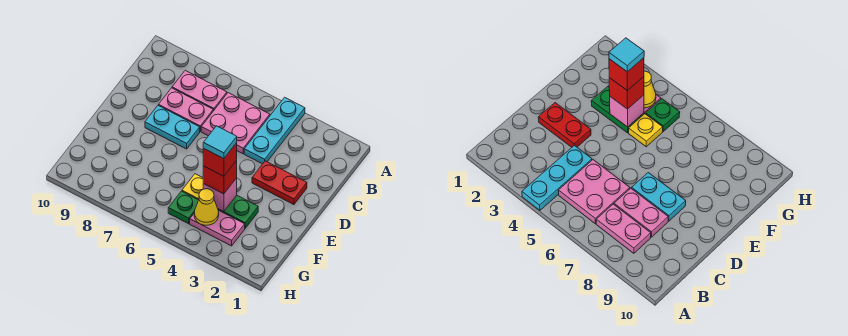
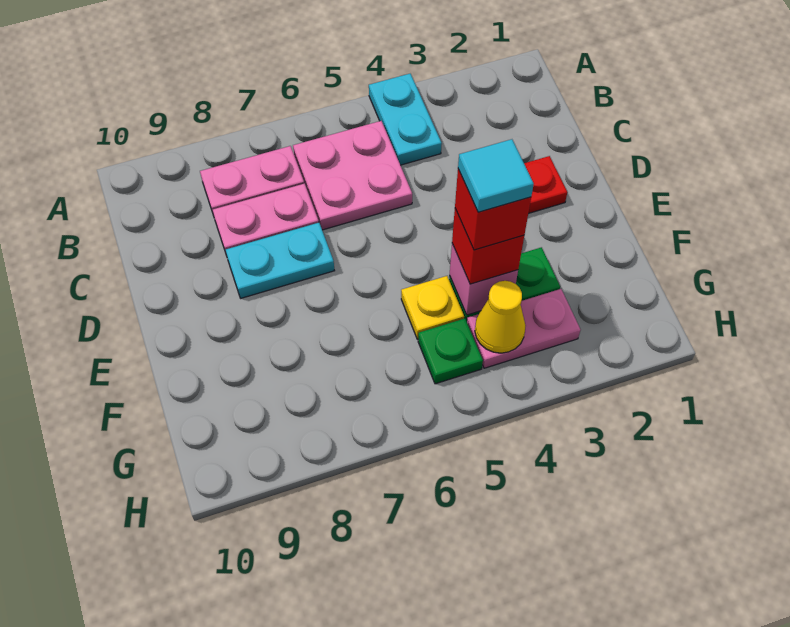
cyan plate A4:C4 level 1 -> cyan plate A4:B4 level 1

